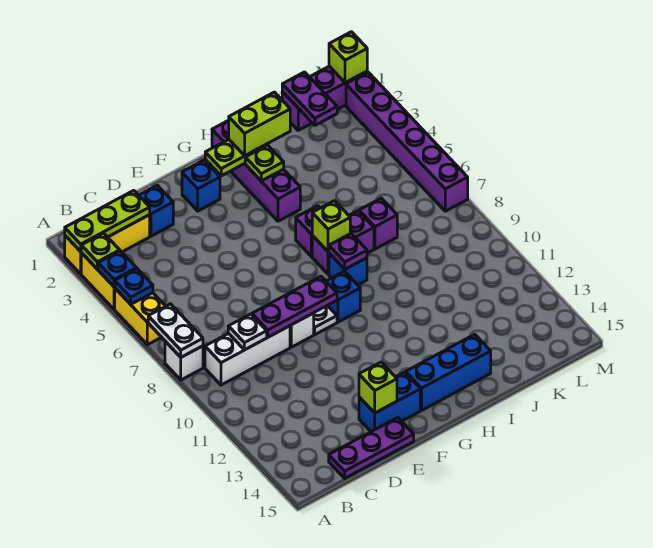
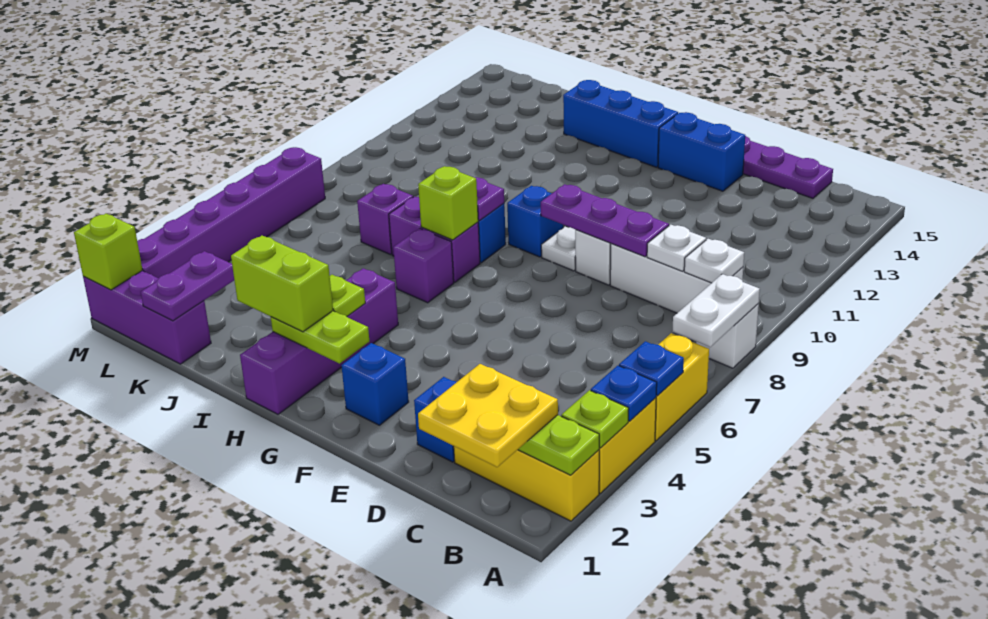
none -> yellow plate B1:C2 level 3
none -> white plate B9 level 2
lime brick E14 level 2 -> none

